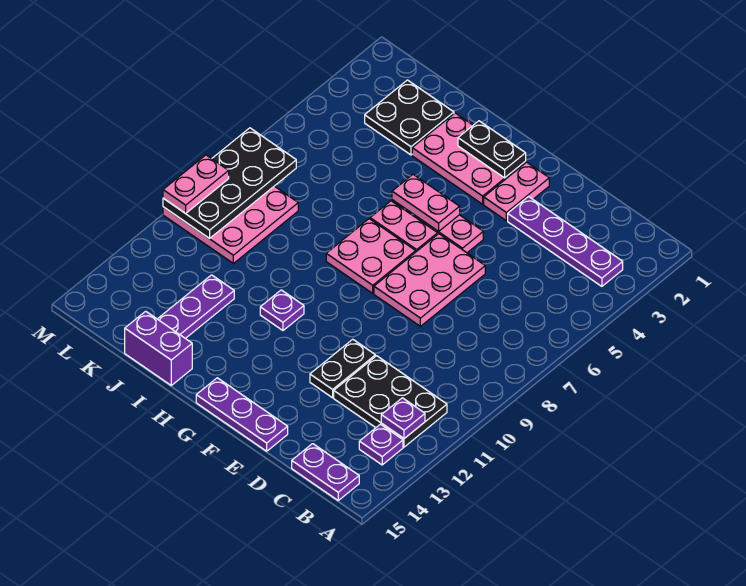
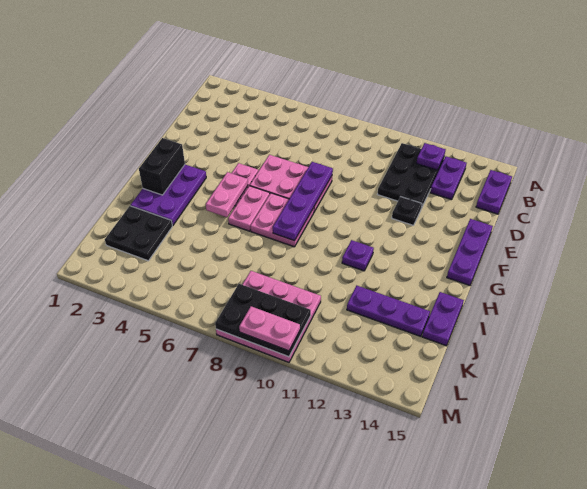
purple plate B3:E3 level 1 -> purple plate E8:H8 level 2
purple plate B13 level 1 -> purple plate B13:C13 level 1
black plate E11:E12 level 1 -> black plate E12 level 1
pink plate F2:F3 level 1 -> none
pink plate G2:I3 level 1 -> purple plate G2:I3 level 1
black plate G2:H2 level 2 -> black brick G2:H2 level 2
purple brick I15:J15 level 1 -> purple plate I15:J15 level 1
black plate L7:M10 level 2 -> black plate L8:M10 level 2

